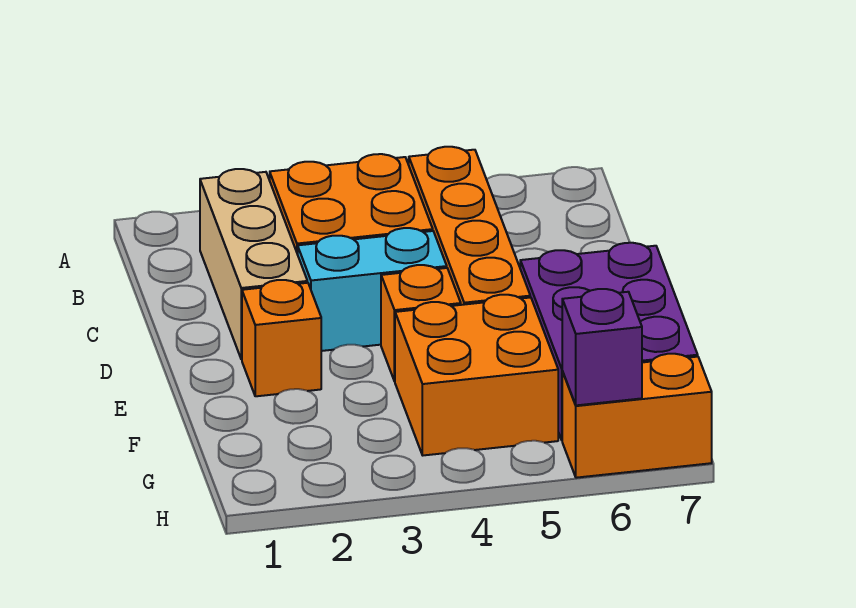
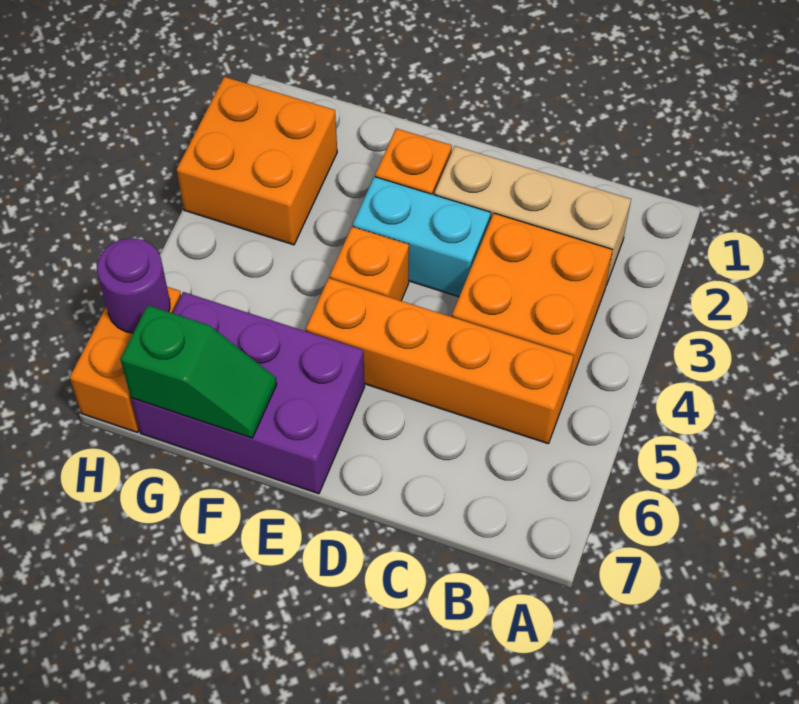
cyan brick D3:D4 level 1 -> cyan brick D3:E3 level 1
orange brick F4:G5 level 1 -> orange brick G2:H3 level 1
none -> green slope F7:G7 level 2 top G
purple brick H6 level 2 -> purple round brick H6 level 2

